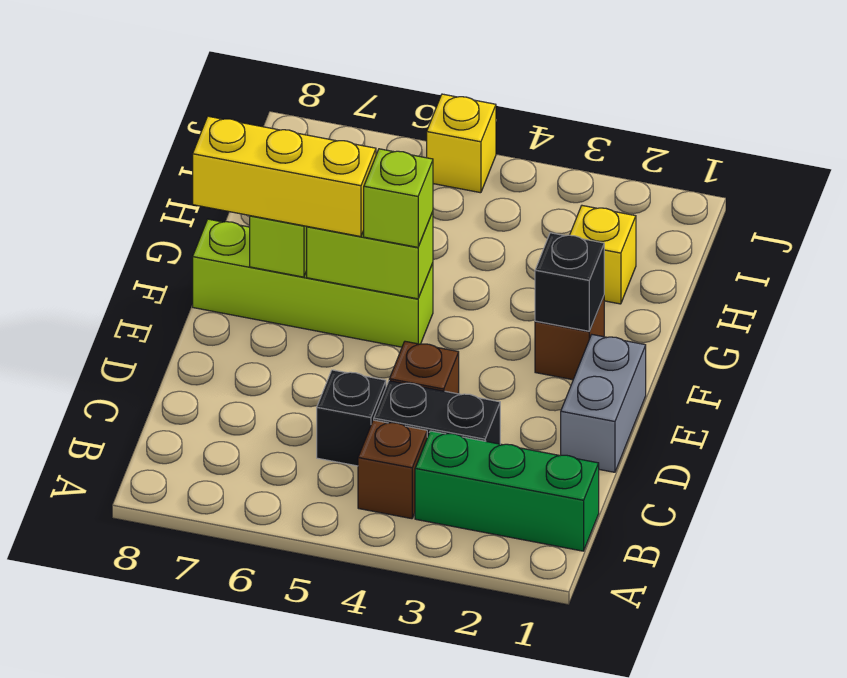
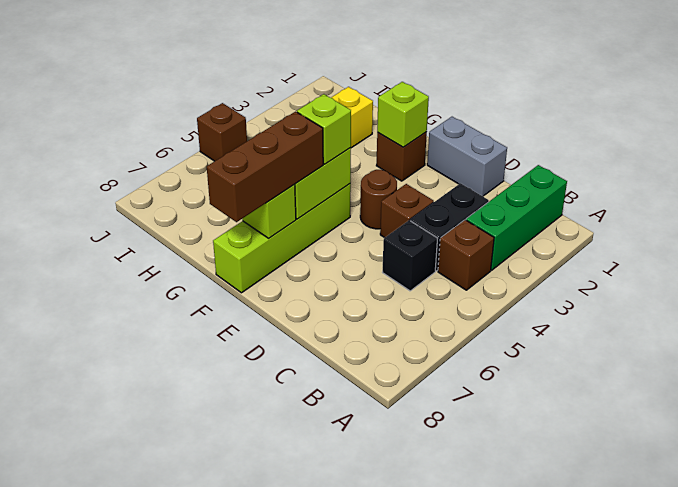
none -> brown round brick E4 level 1
black brick F2 level 2 -> lime brick F2 level 2
yellow brick F6:F8 level 3 -> brown brick F6:F8 level 3
yellow brick J5 level 1 -> brown brick J5 level 1

